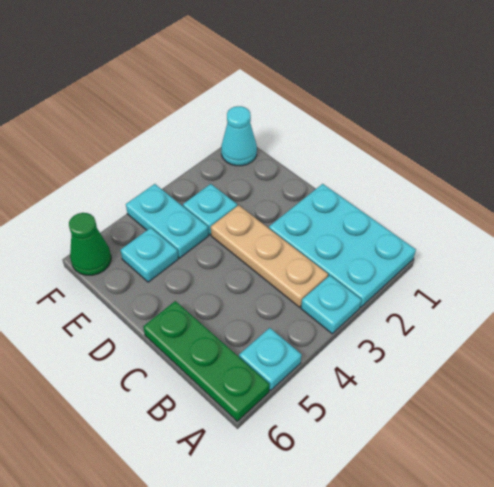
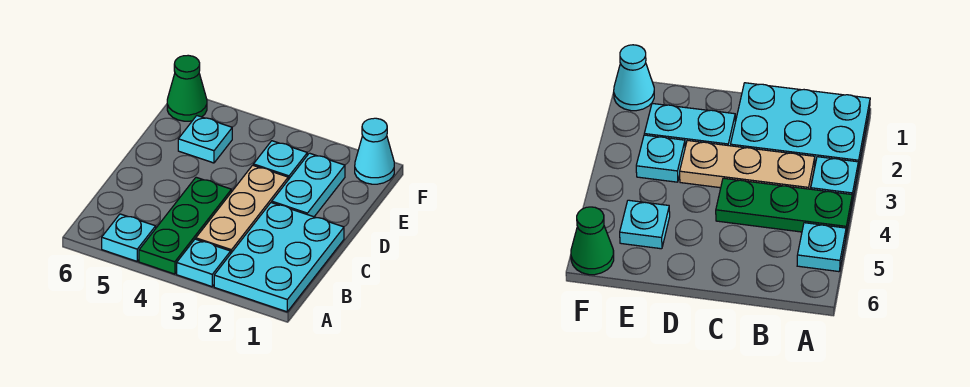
green plate A6:C6 level 1 -> green plate A4:C4 level 1
cyan plate E4:F4 level 1 -> cyan plate D2:E2 level 1

